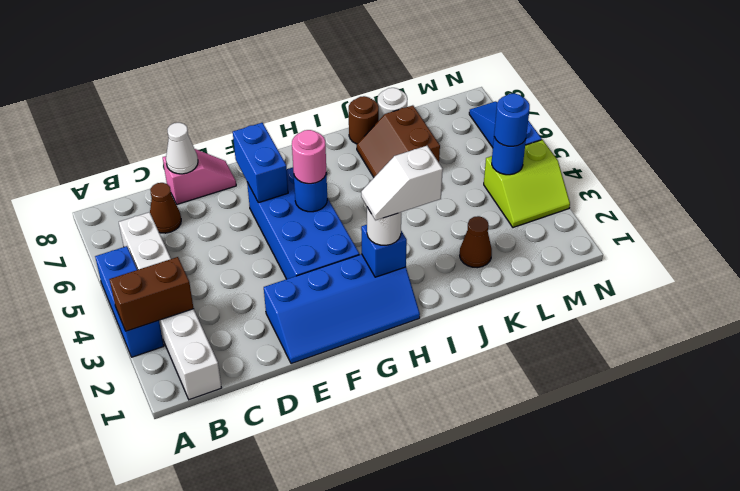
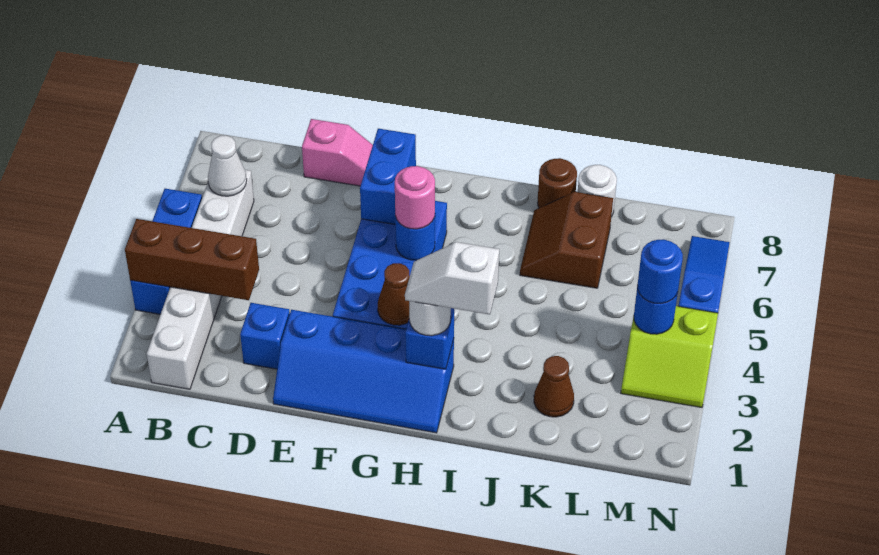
brown brick A3:B3 level 2 -> brown brick A3:C3 level 2
brown cone C7 level 1 -> brown cone G3 level 2
none -> blue brick D2 level 1
white cone D8 level 2 -> white cone B6 level 2

